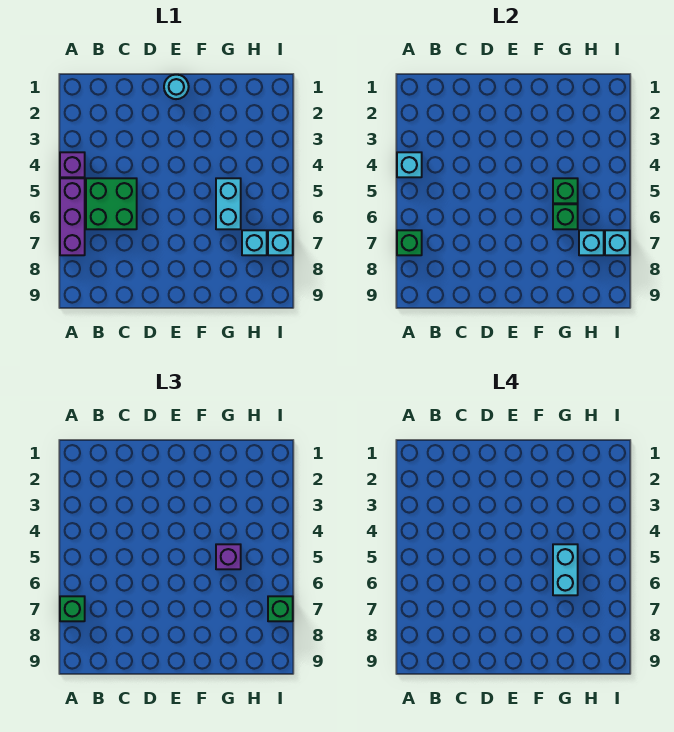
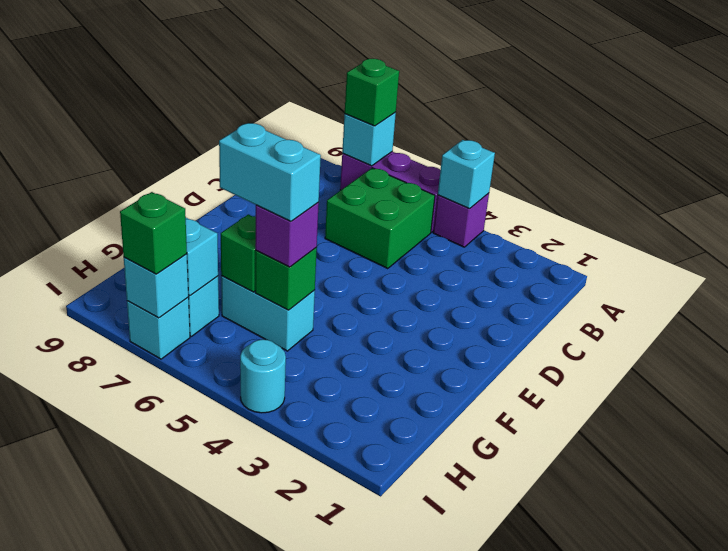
green brick A7 level 2 -> cyan brick A7 level 2
cyan round brick E1 level 1 -> cyan round brick I4 level 1

